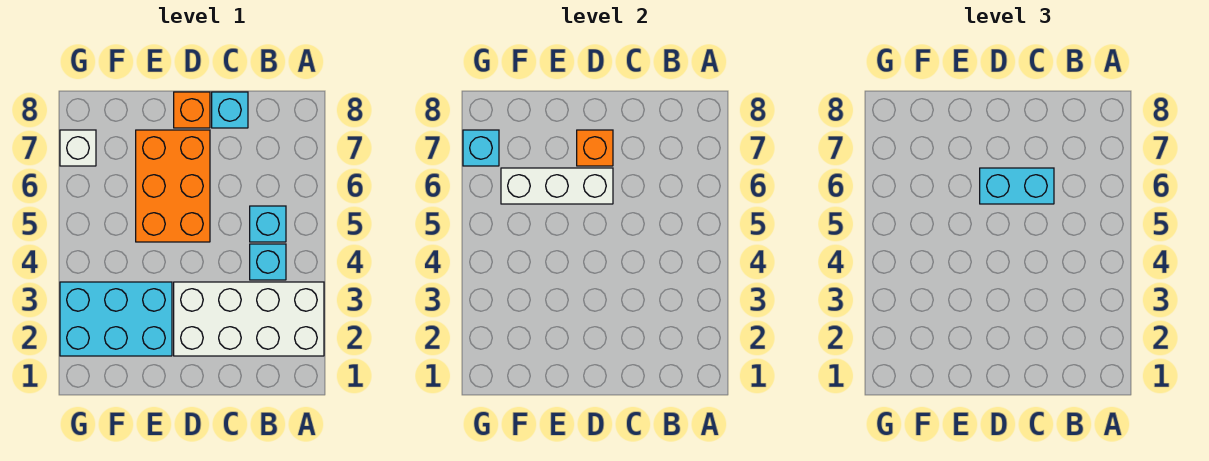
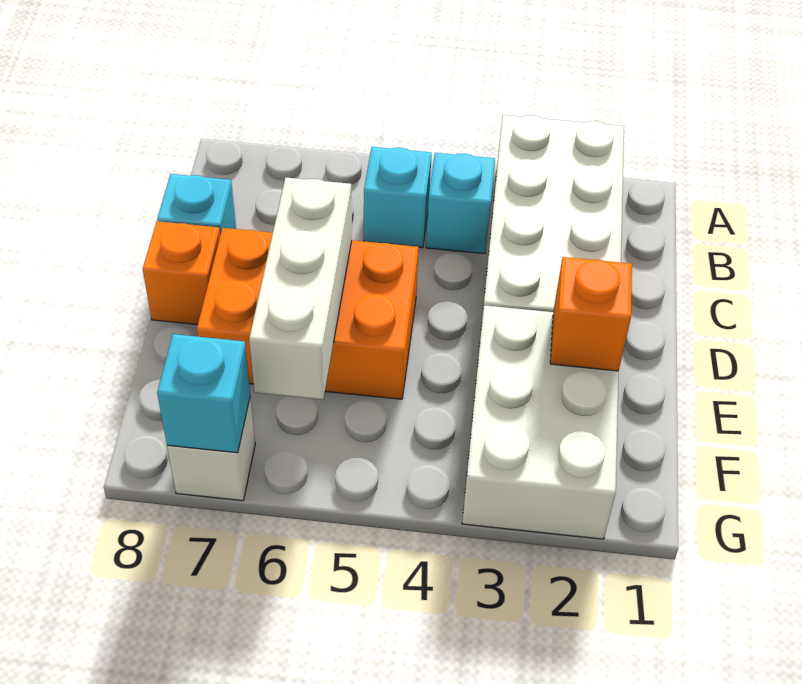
cyan brick C6:D6 level 3 -> none
orange brick D7 level 2 -> orange brick E2 level 2
cyan brick E2:G3 level 1 -> white brick E2:G3 level 1

